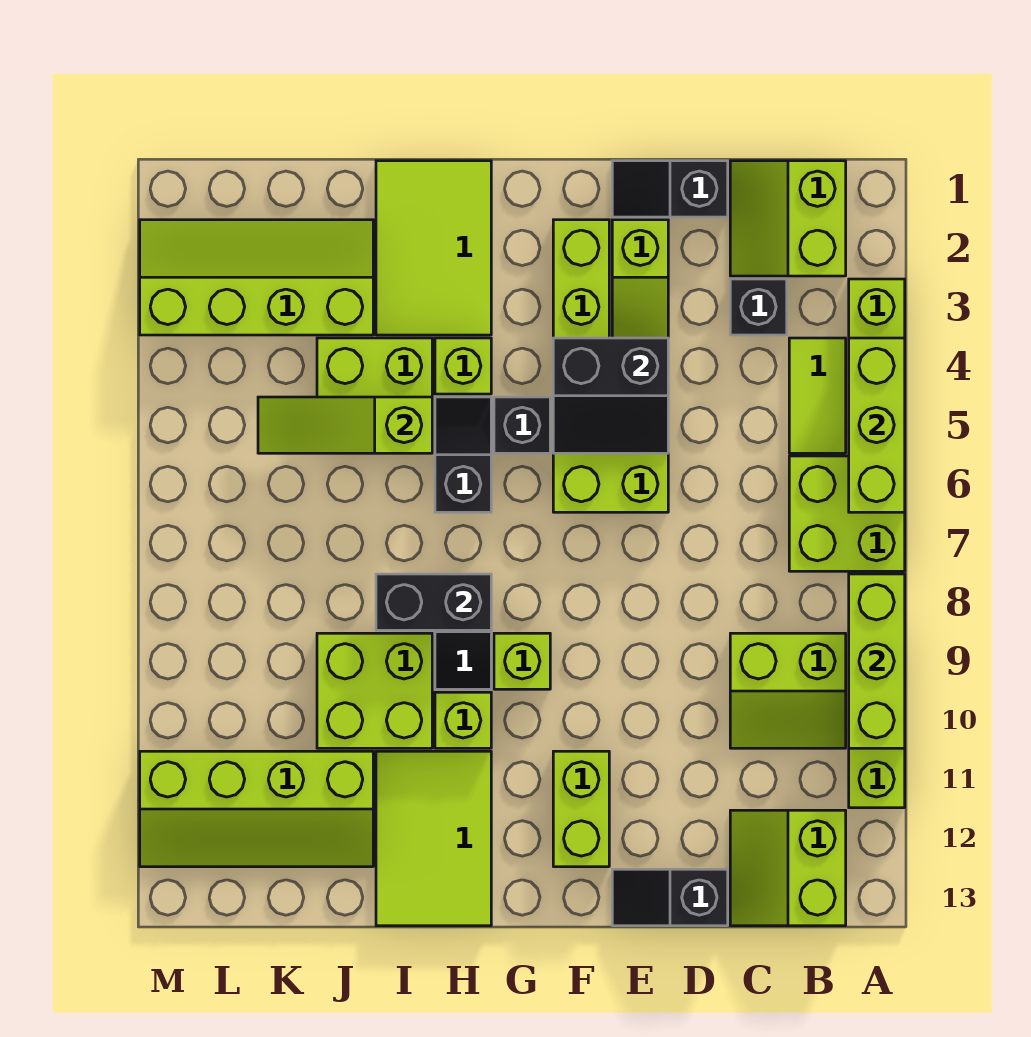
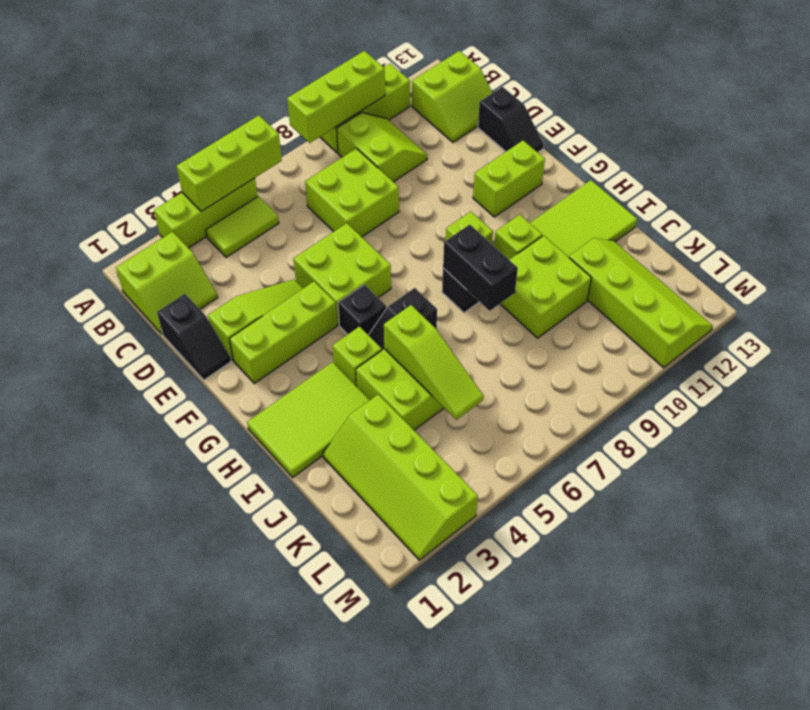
lime brick A6:B7 level 1 -> lime brick C7:D8 level 1
black brick C3 level 1 -> none
black slope E4:F5 level 2 top 4 -> none

